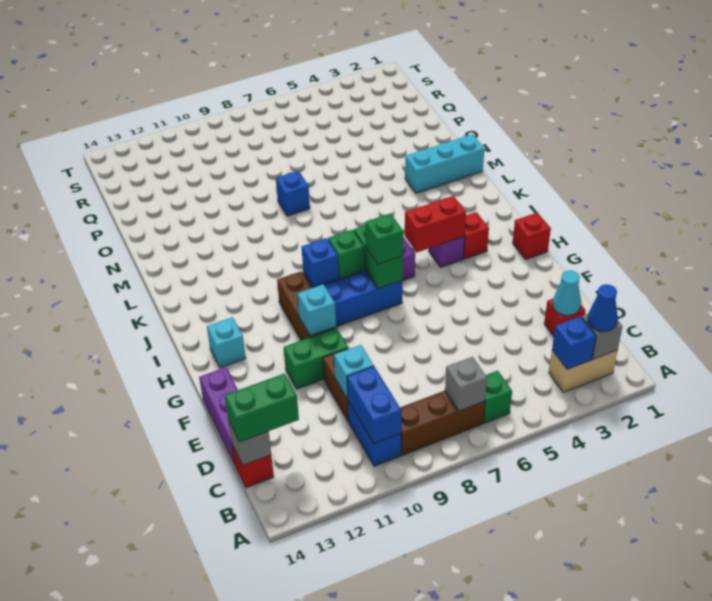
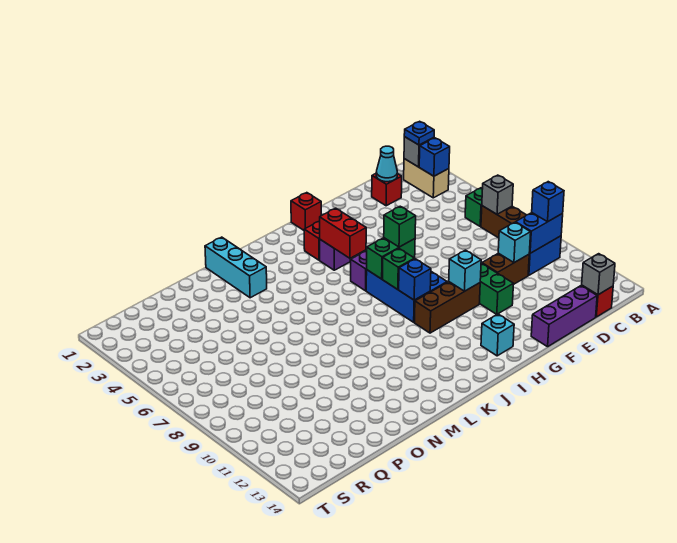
blue cone B2 level 3 -> blue plate B2 level 3
green brick C13:C14 level 3 -> none
blue brick N8 level 1 -> blue brick B10 level 3

